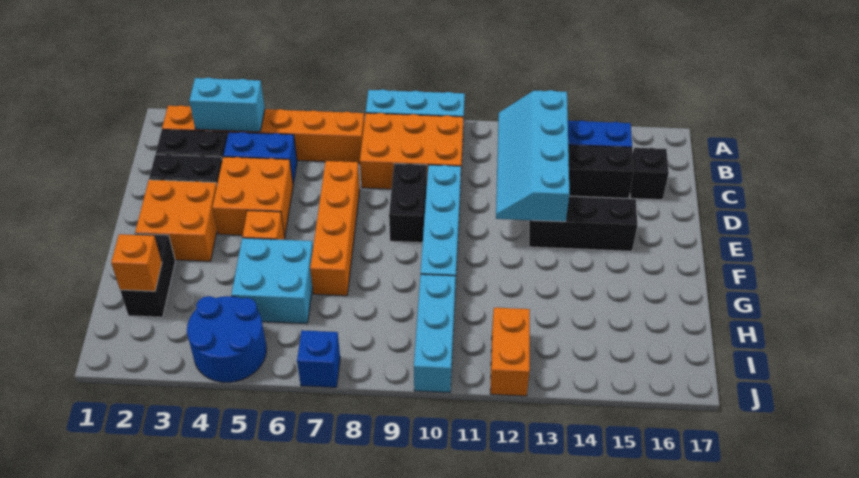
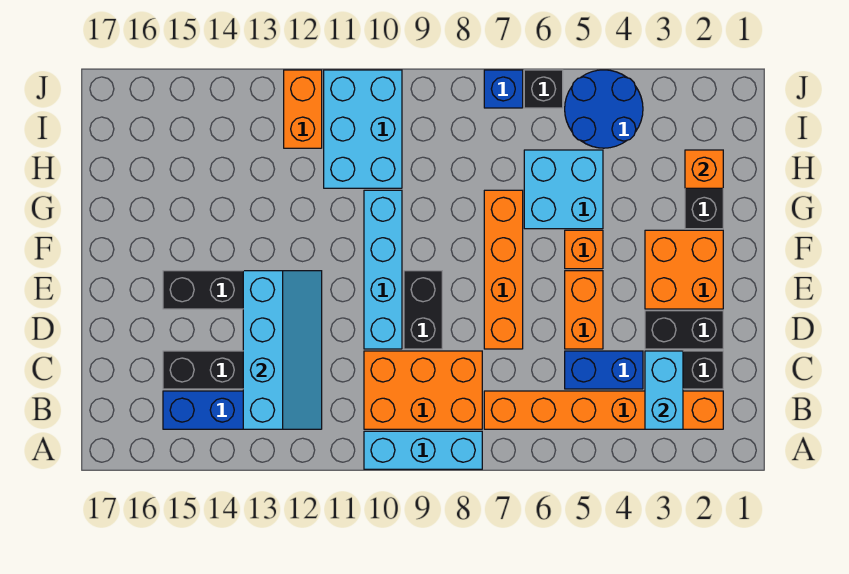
cyan brick B3:B4 level 2 -> cyan brick B3:C3 level 2
black brick C16 level 1 -> black brick J6 level 1
orange brick D4:E5 level 1 -> orange brick D5:E5 level 1
cyan brick H10:J10 level 1 -> cyan brick H10:J11 level 1

